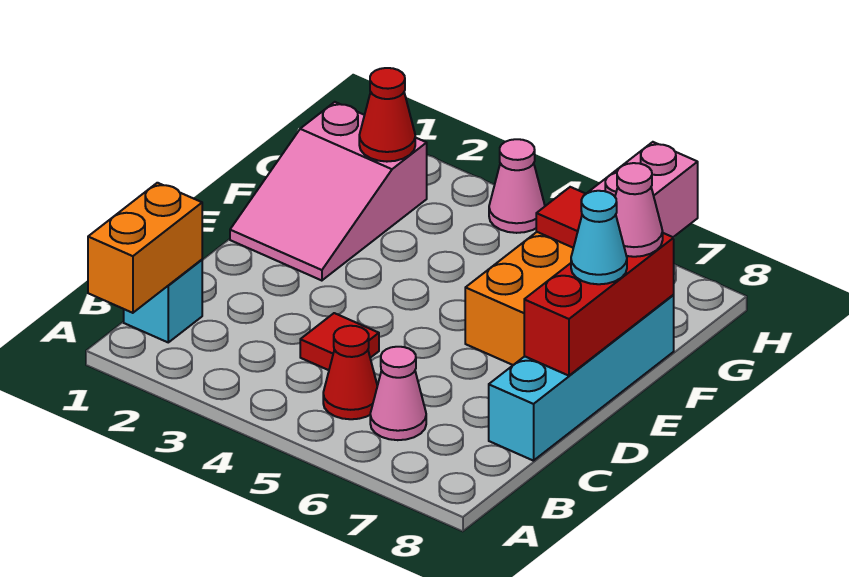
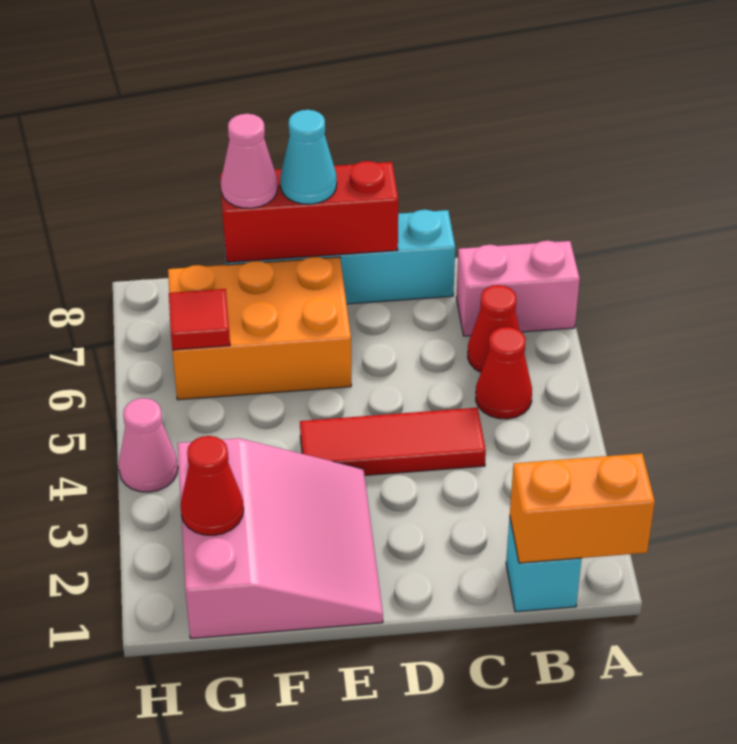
pink cone B6 level 1 -> red cone B6 level 1
red tile C4 level 1 -> red tile C4:E4 level 1
pink slope E1:G2 level 1 top G -> pink slope E1:G3 level 1 top G
pink brick G7:H7 level 2 -> pink brick A7:B7 level 1

